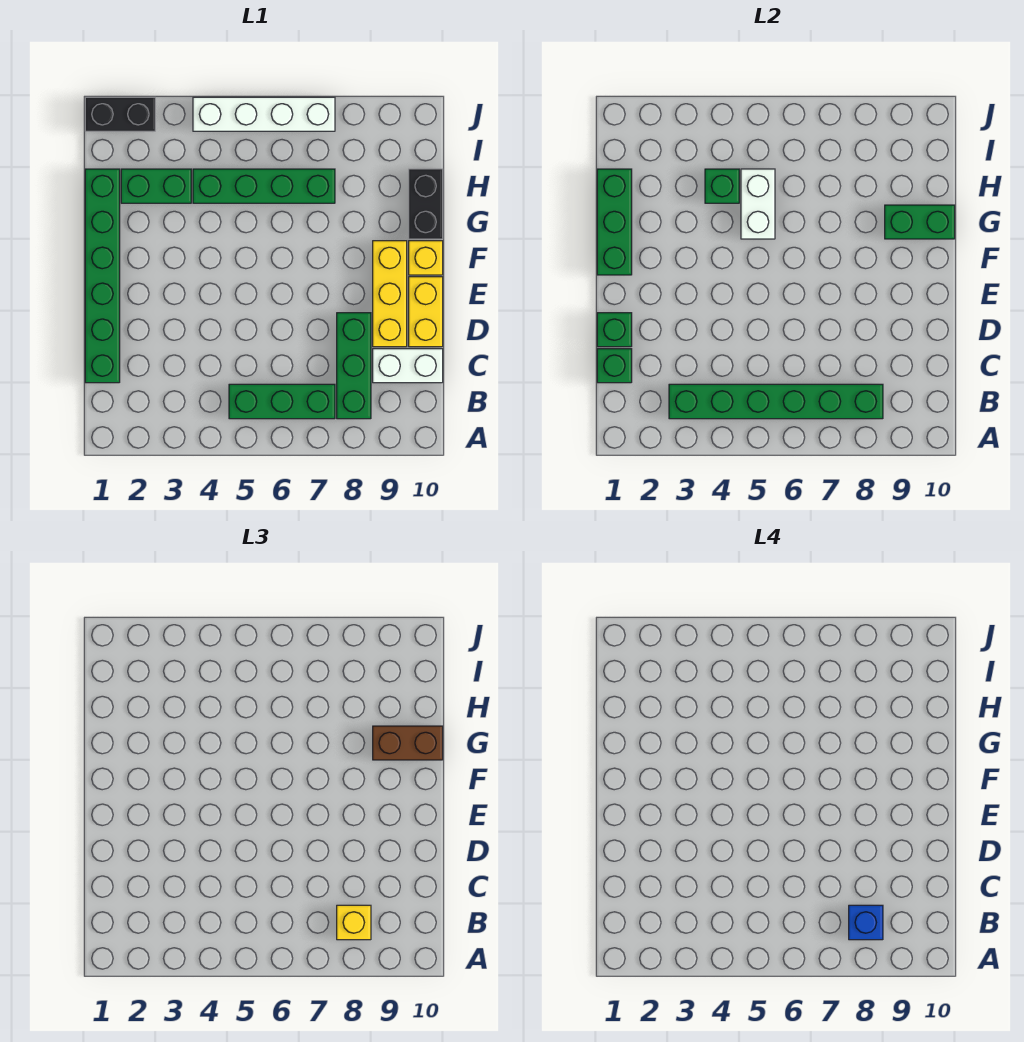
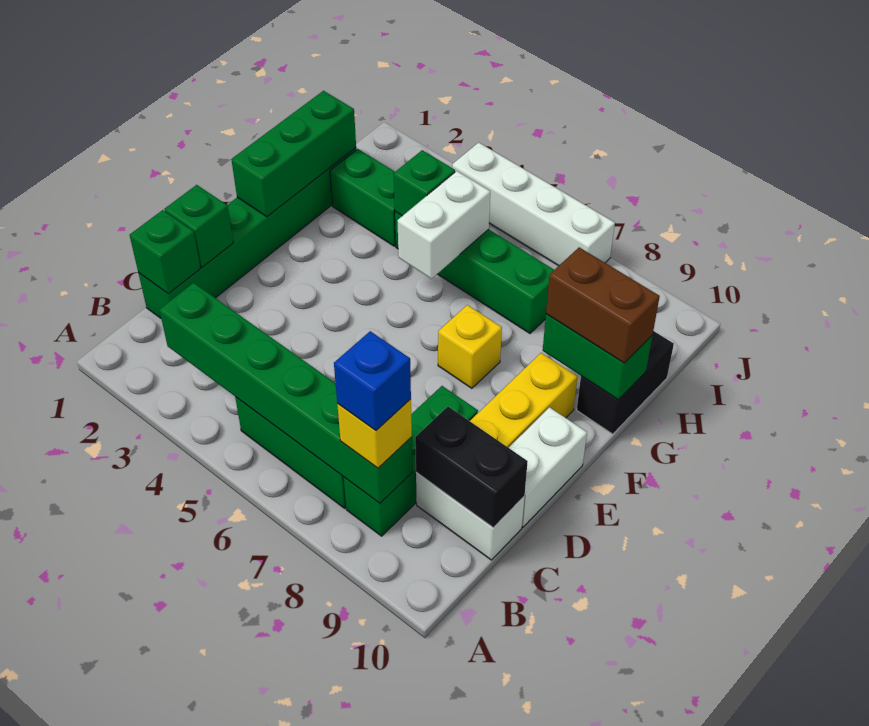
yellow brick D10:E10 level 1 -> white brick D10:E10 level 1
yellow brick F10 level 1 -> yellow brick F7 level 1
black brick J1:J2 level 1 -> black brick C9:C10 level 2

